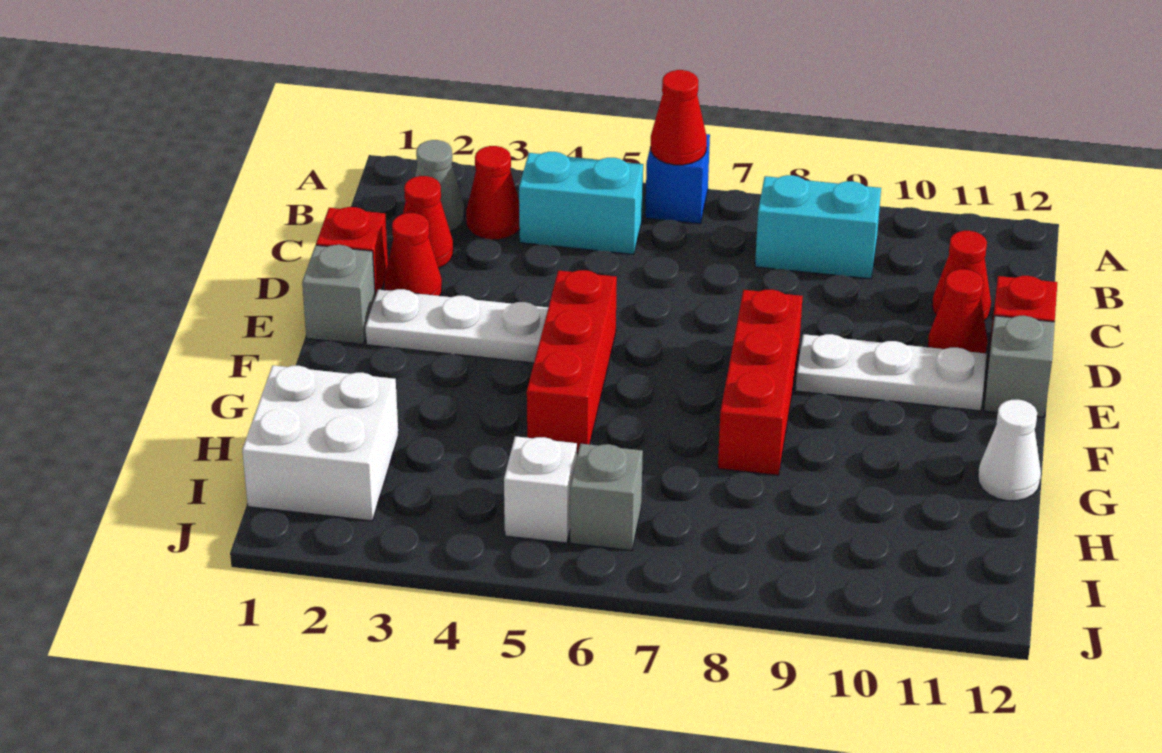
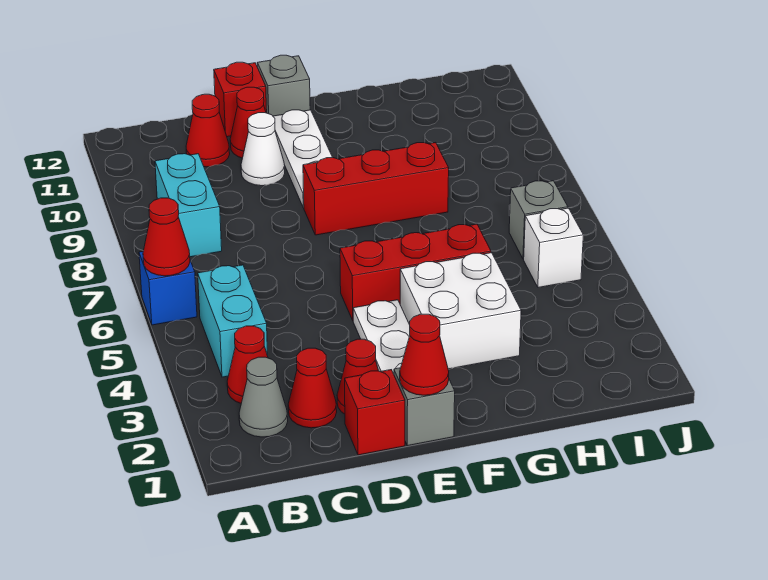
none -> red cone E1 level 2
white cone G12 level 1 -> white cone D10 level 1
white brick H1:I2 level 1 -> white brick F3:G4 level 1

